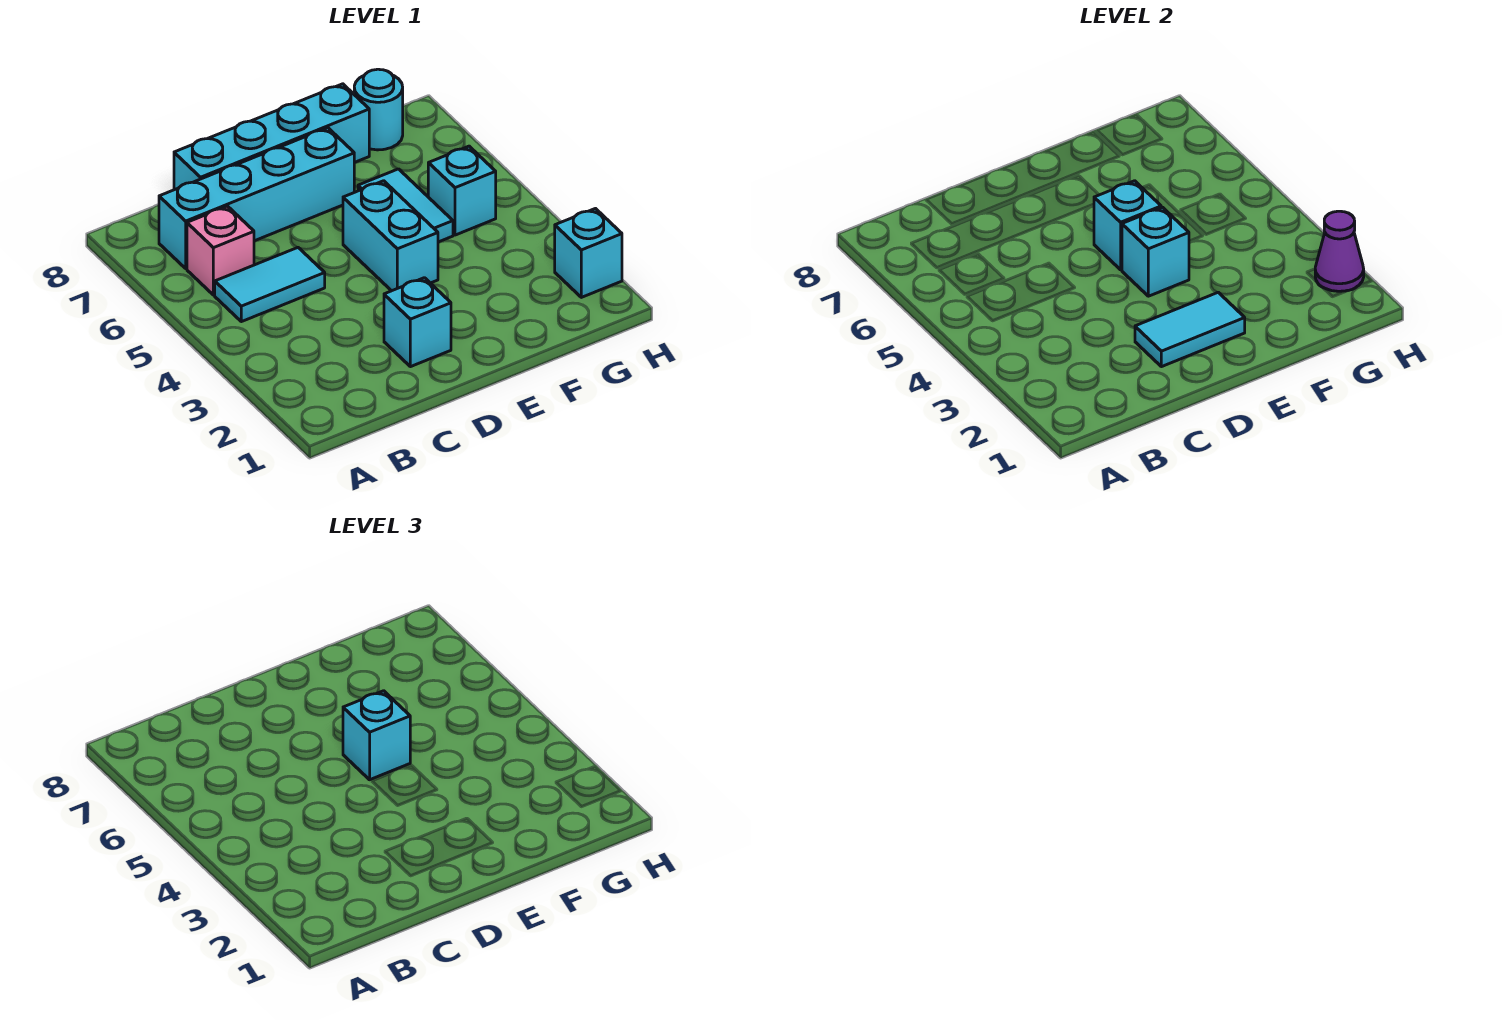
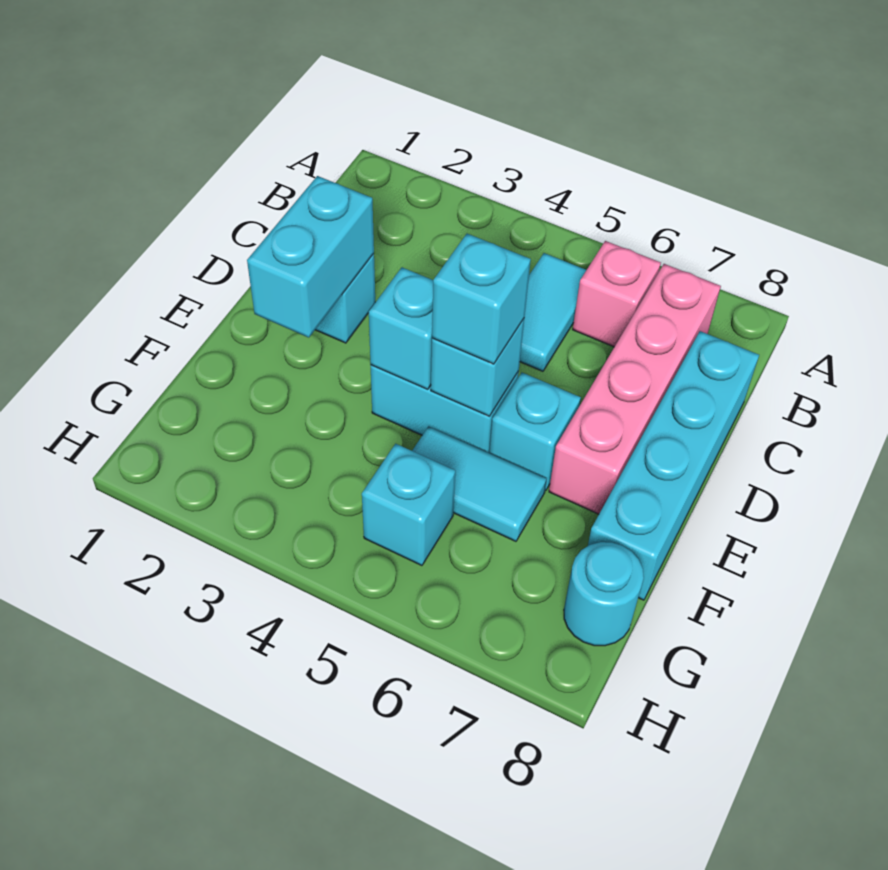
cyan brick B7:E7 level 1 -> pink brick B7:E7 level 1
cyan tile D2:E2 level 2 -> cyan brick D2:E2 level 2
cyan brick H2 level 1 -> cyan brick E6 level 1
purple cone H2 level 2 -> none

